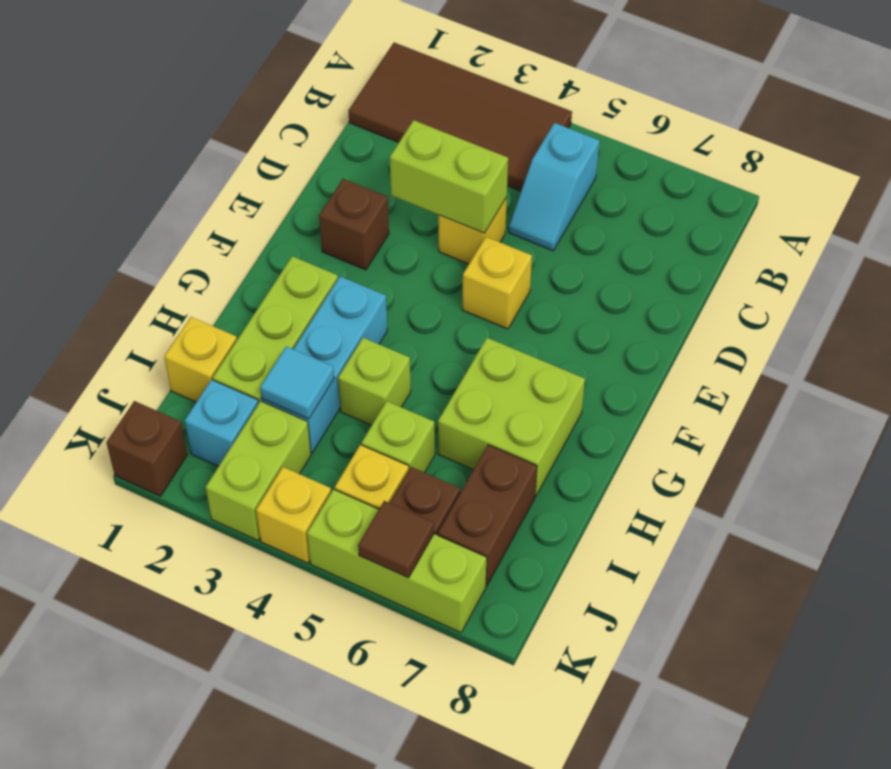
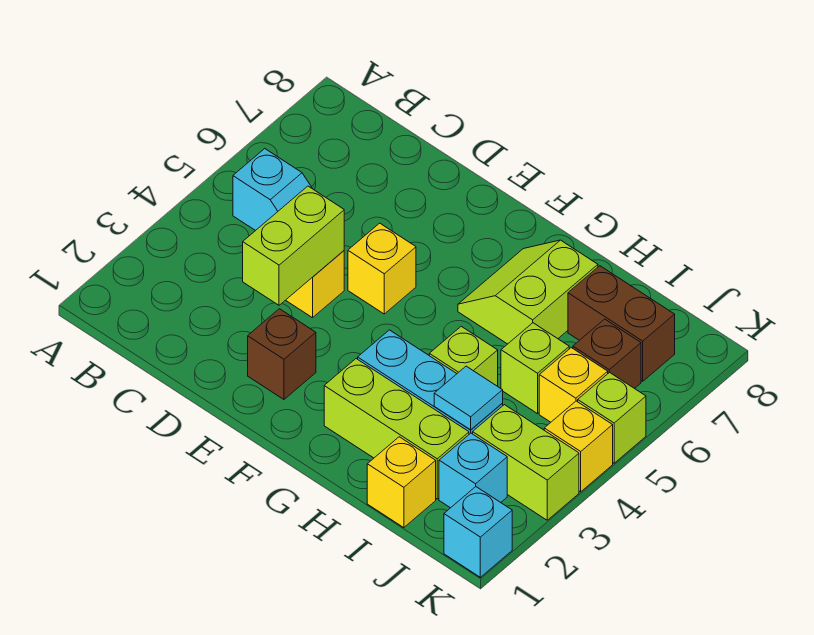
brown tile A1:B4 level 1 -> none
lime brick G6:H7 level 1 -> lime slope G6:H7 level 1 top H
brown brick K1 level 1 -> cyan brick K1 level 1
lime brick K5:K7 level 1 -> lime brick K5 level 1
brown tile K6 level 2 -> none

